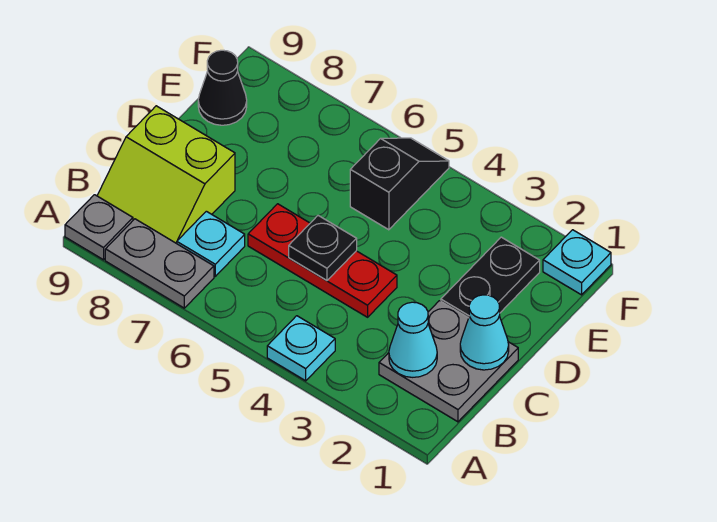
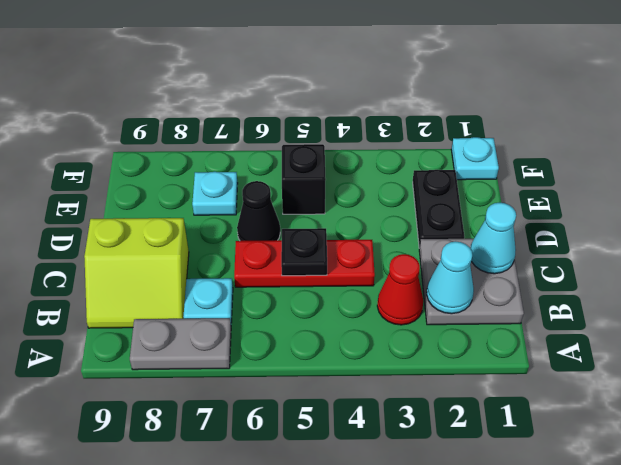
cyan plate A4 level 1 -> cyan plate E7 level 1
grey plate A9 level 1 -> none
none -> red cone B3 level 1
black cone E9 level 1 -> black cone D6 level 1

